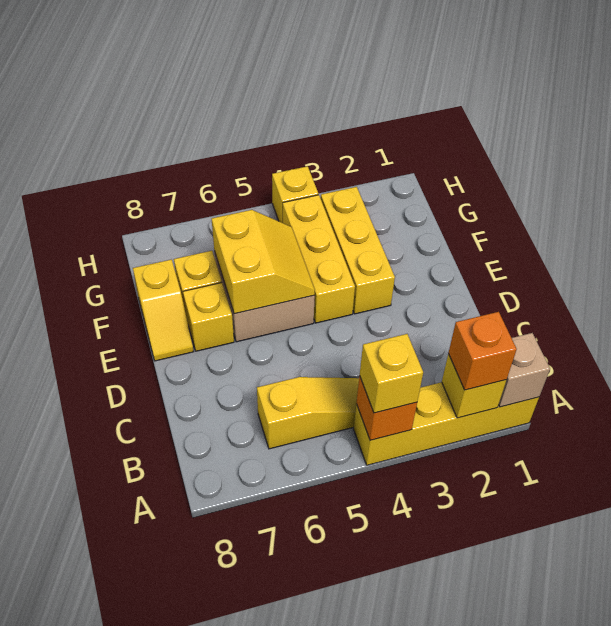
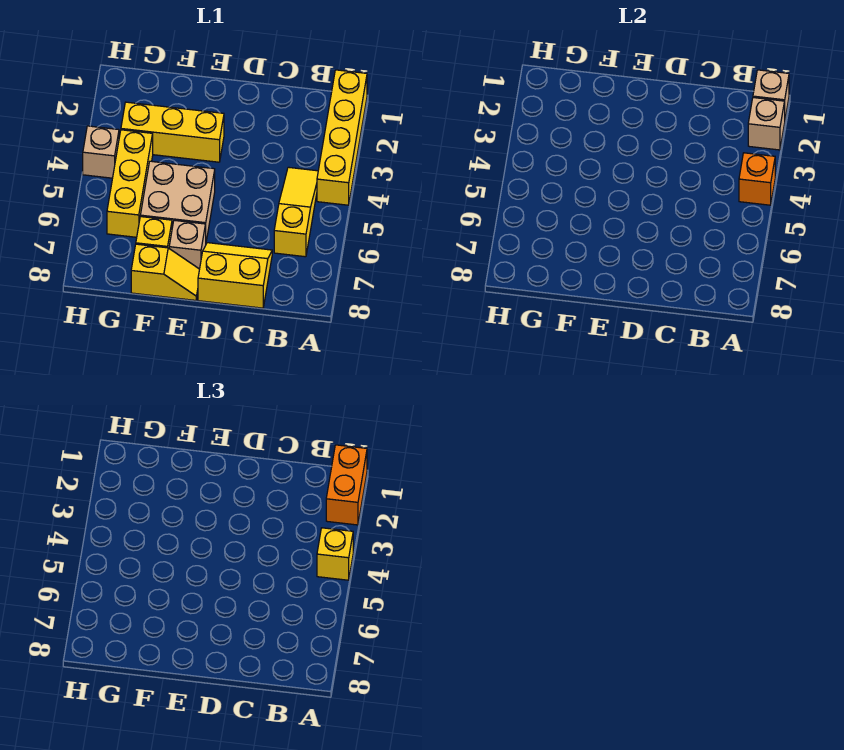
yellow brick A2 level 2 -> tan brick A2 level 2
orange brick A2 level 3 -> orange brick A1:A2 level 3
yellow brick E4:G4 level 1 -> yellow brick G4:G6 level 1
yellow slope E5:F6 level 2 top 6 -> yellow slope C7:D8 level 1 top 8
yellow brick E7 level 1 -> tan brick E7 level 1
yellow brick H4 level 1 -> tan brick H4 level 1

